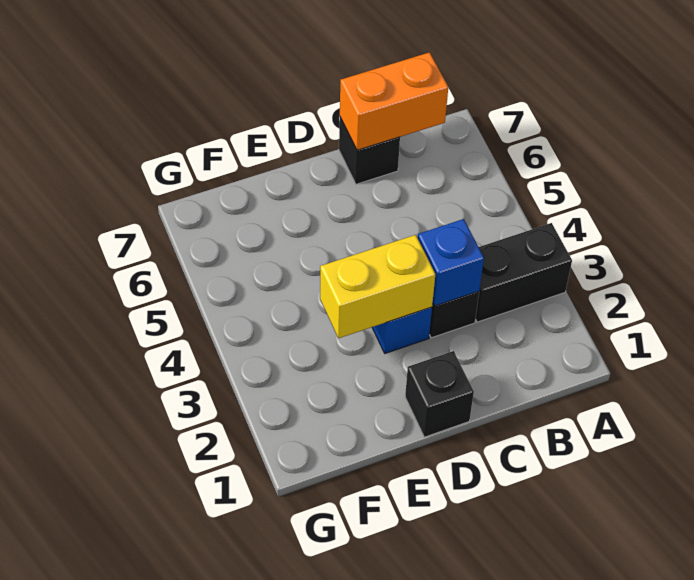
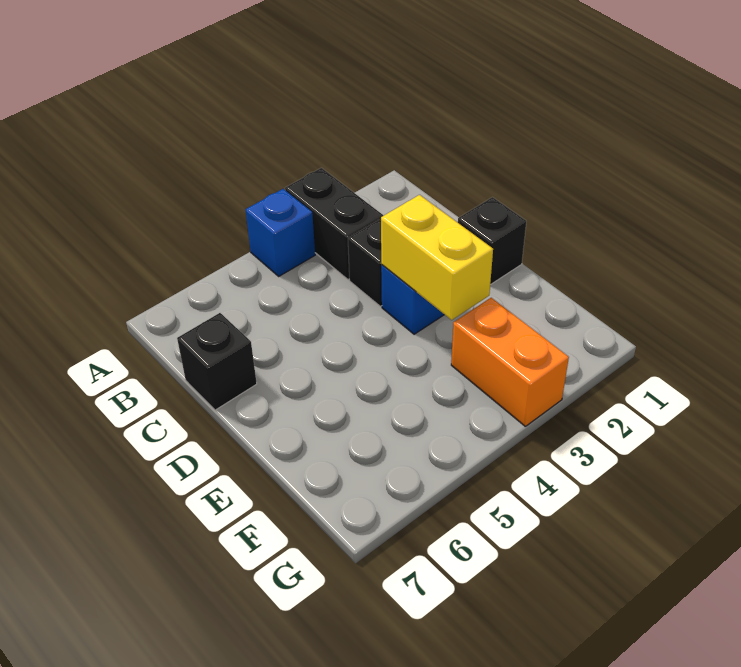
orange brick B7:C7 level 2 -> orange brick F3:G3 level 1
blue brick C3 level 2 -> blue brick A4 level 1

